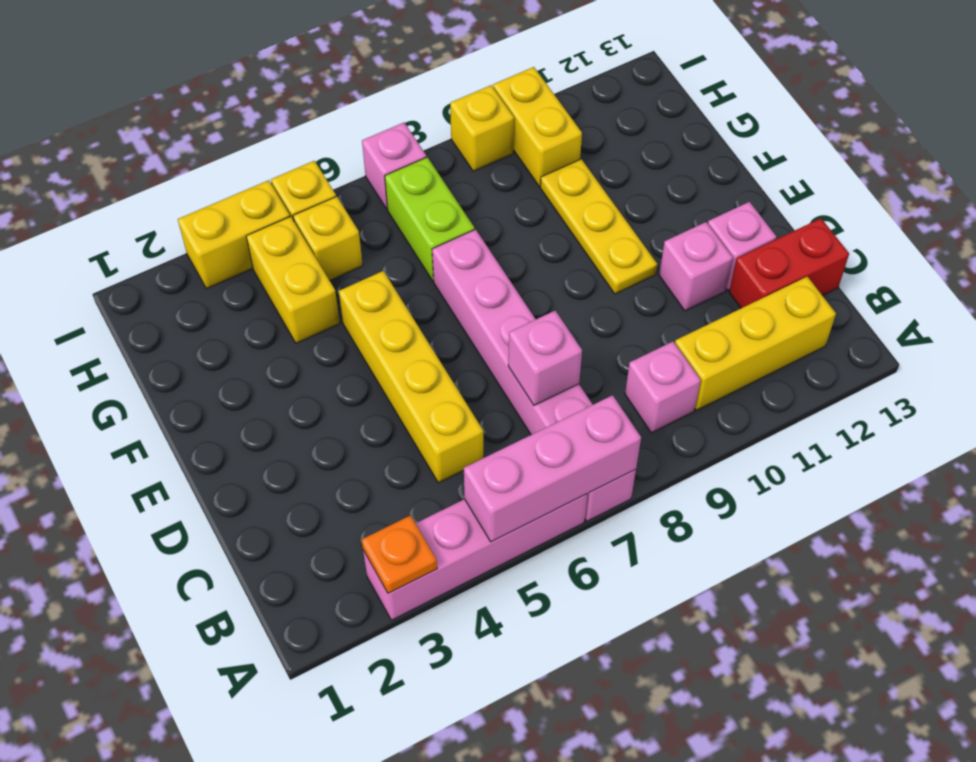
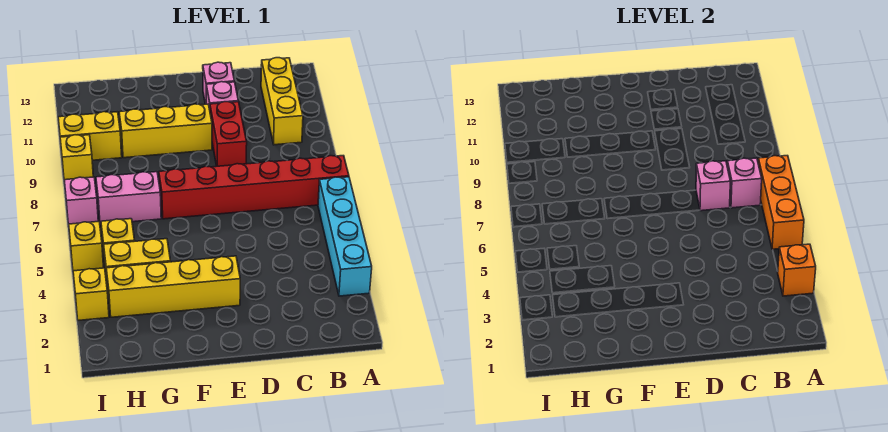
pink brick A3:A6 level 1 -> cyan brick A3:A6 level 1
orange plate A3 level 2 -> orange brick A3 level 2
pink brick A5:A7 level 2 -> orange brick A5:A7 level 2
pink brick A7:F7 level 1 -> red brick A7:F7 level 1
pink brick B9 level 1 -> pink brick B7 level 2
yellow brick C5:F5 level 1 -> yellow brick E3:H3 level 1
red brick C12:C13 level 1 -> red brick D9:D10 level 1
yellow plate E10:G10 level 1 -> yellow brick E10:G10 level 1
lime brick G7:H7 level 1 -> pink brick G7:H7 level 1
yellow brick I3:I4 level 1 -> yellow brick I3 level 1

